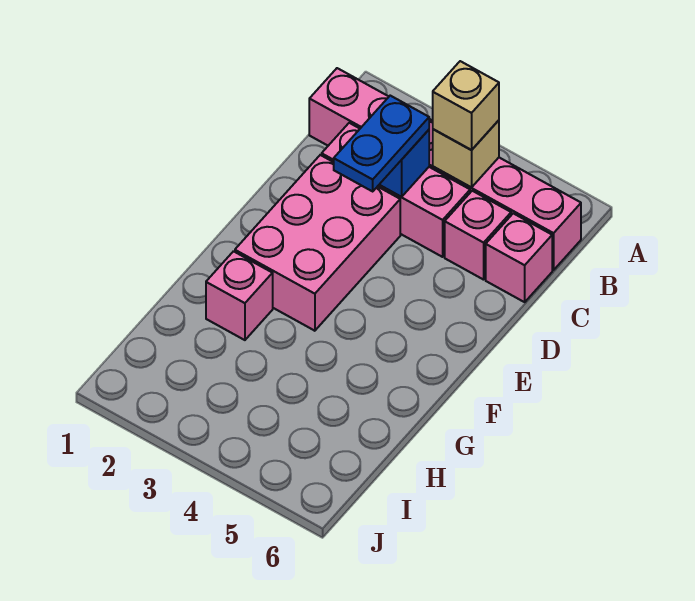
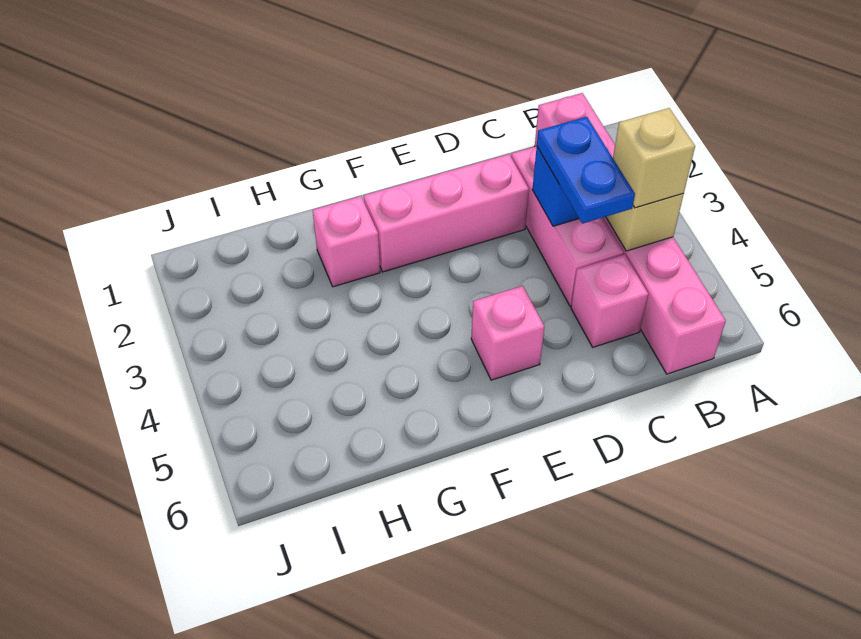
blue plate C3:D3 level 3 -> blue plate C3:C4 level 3
pink brick C6 level 1 -> pink brick E5 level 1
pink brick D2:F3 level 1 -> pink brick D2:F2 level 1

